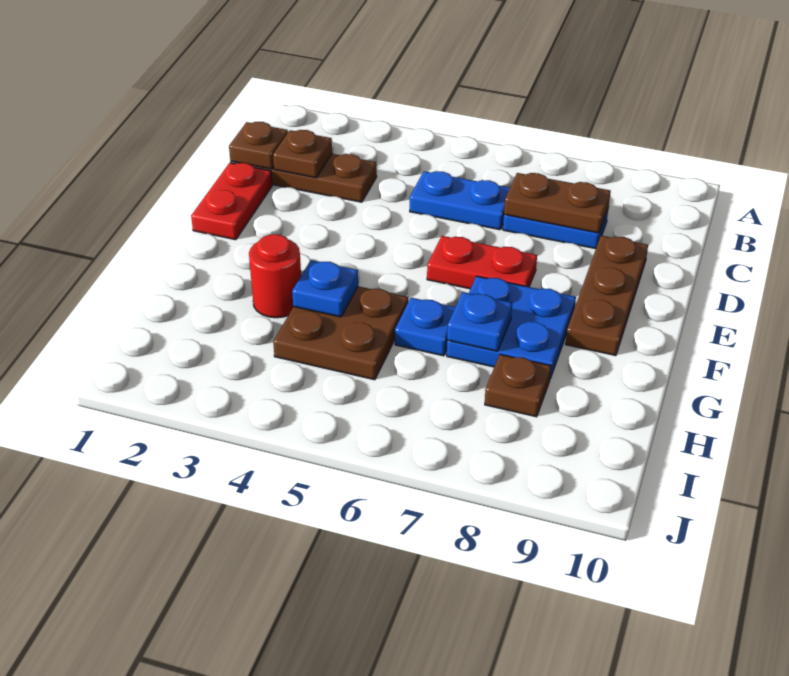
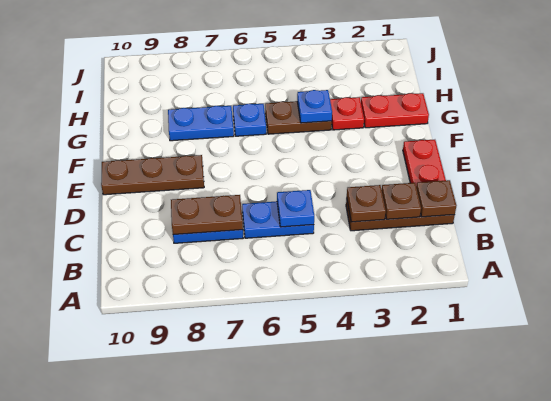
brown plate D9:F9 level 1 -> brown plate E8:E10 level 1
red plate E6:E7 level 1 -> red plate G1:G2 level 1
blue plate F7:G8 level 1 -> blue plate G7:G8 level 1
red round brick G3 level 1 -> red plate G3 level 1
brown plate G4:H5 level 1 -> brown plate G4:G5 level 1
blue plate G7 level 2 -> blue plate C5 level 2
brown plate H8 level 1 -> brown plate C3 level 2

